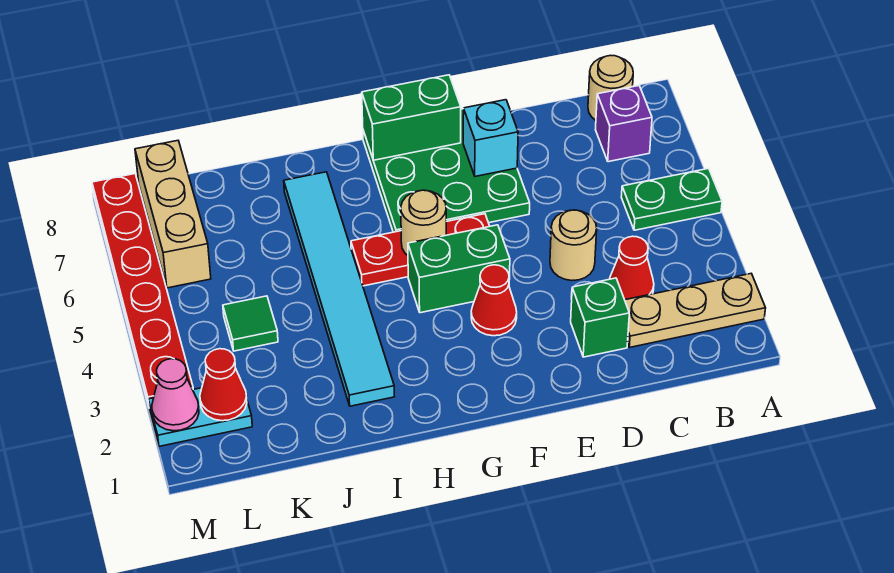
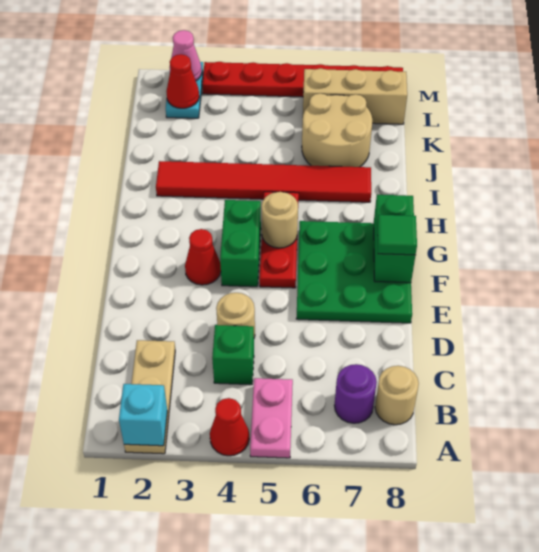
green plate A5:B5 level 1 -> pink plate A5:B5 level 1
purple brick B7 level 1 -> purple round brick B7 level 1
red cone C3 level 1 -> red cone A4 level 1
green brick D2 level 1 -> green brick C4 level 1
cyan brick E7 level 2 -> cyan brick A2 level 2
cyan tile I2:I7 level 1 -> red tile I2:I7 level 1
none -> tan round brick J6:K7 level 1
green tile K4 level 1 -> green tile F8 level 3

